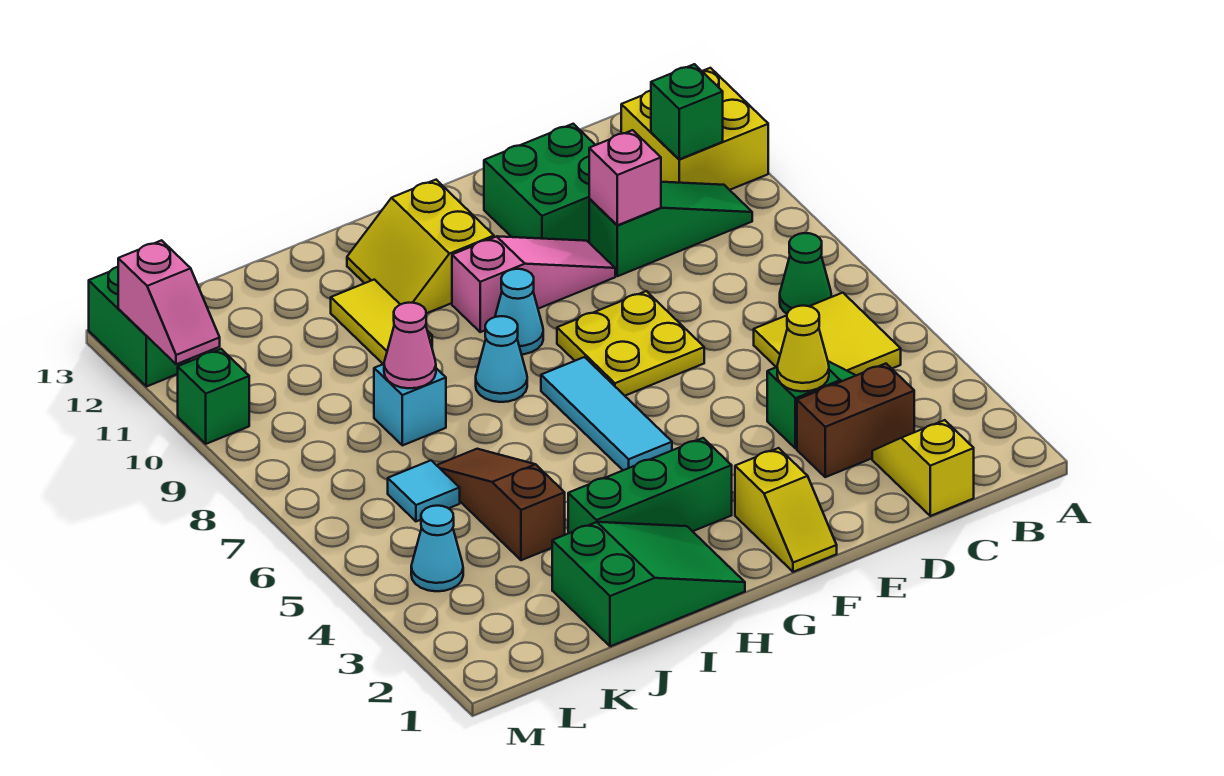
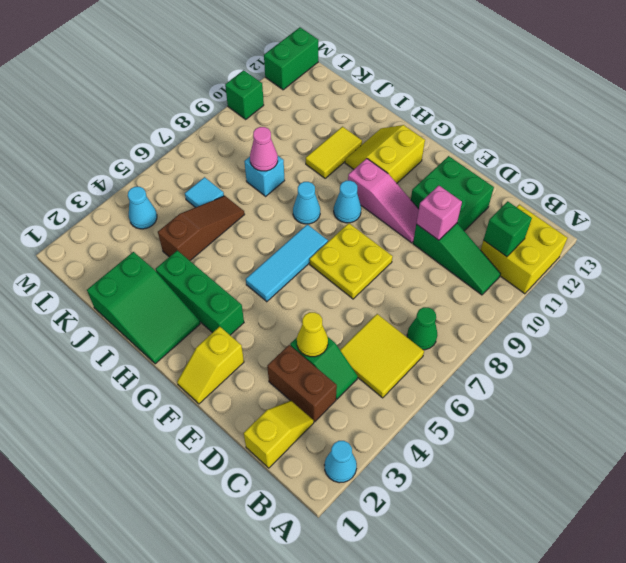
none -> cyan cone A2 level 1
pink slope M11:M12 level 2 top 12 -> none

